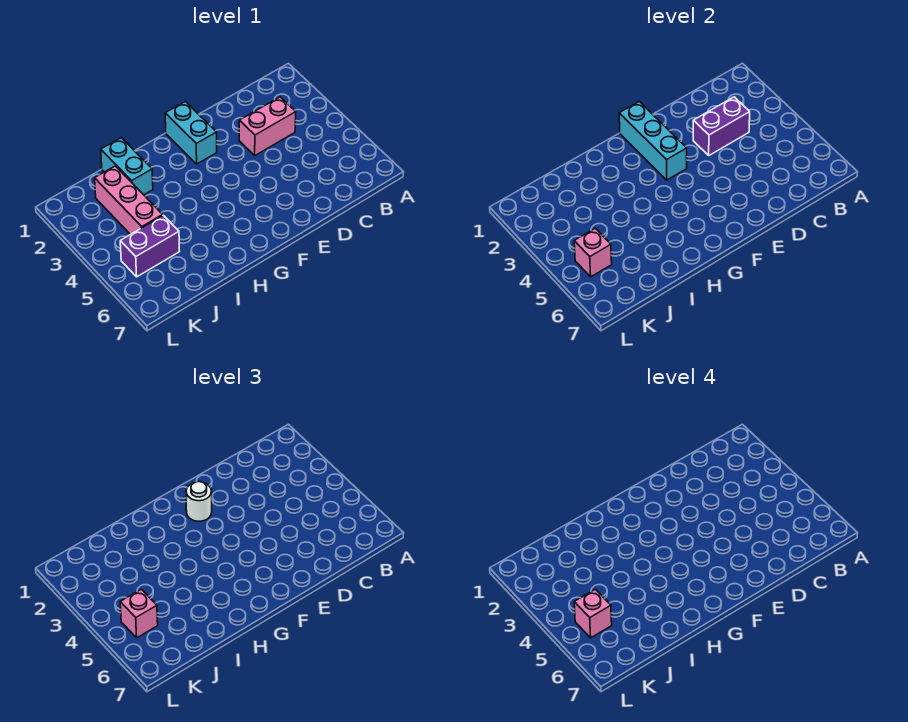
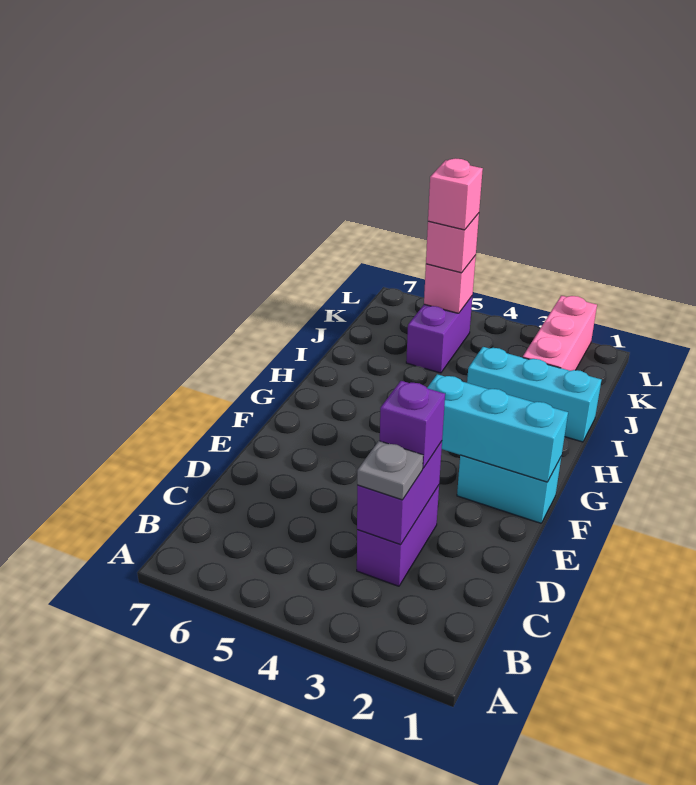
pink brick C3:D3 level 1 -> purple brick C3:D3 level 1
none -> grey plate C3 level 3
none -> purple brick D3 level 3
white round brick F2 level 3 -> none
cyan brick I1:I2 level 1 -> cyan brick I1:I3 level 1
pink brick J2:J4 level 1 -> pink brick J2:L2 level 1

